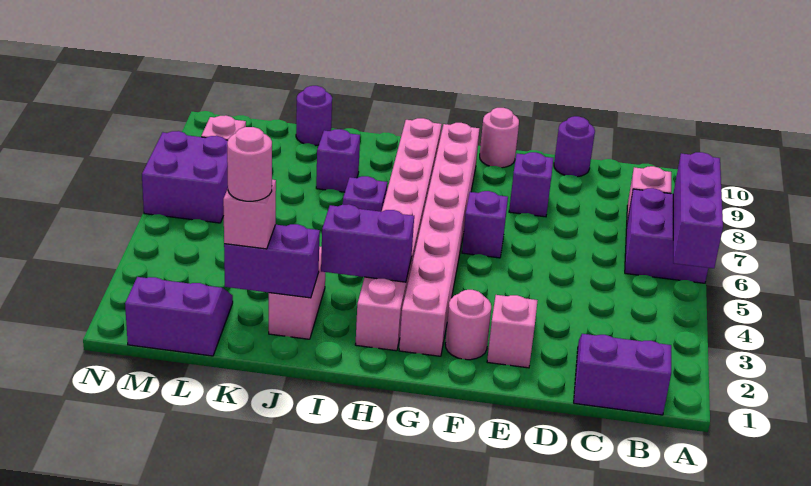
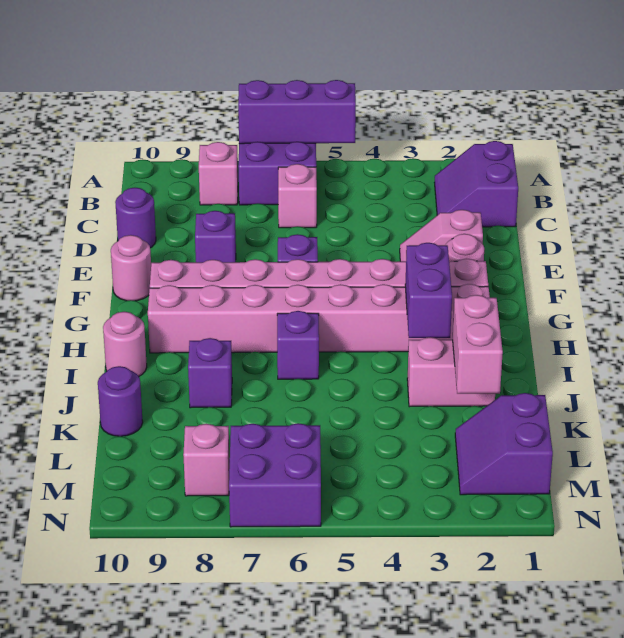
purple brick J2:K2 level 2 -> pink brick J2:K2 level 2
pink brick K2 level 3 -> pink brick C6 level 1
pink round brick K2 level 4 -> pink round brick I10 level 1

